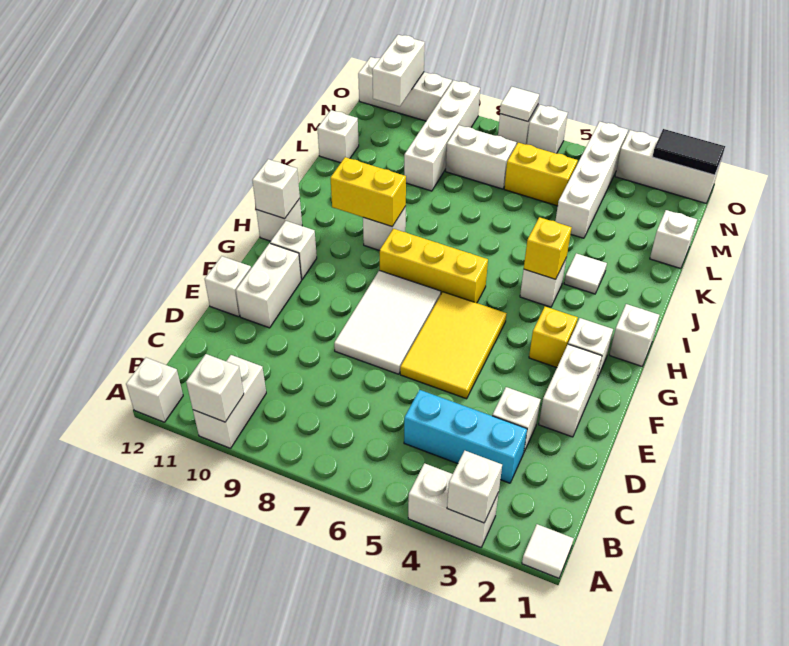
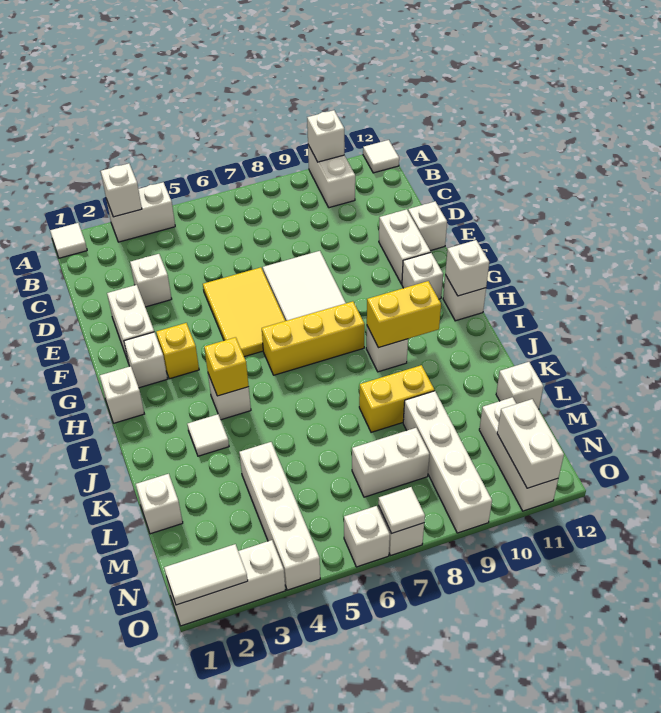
white brick A12 level 1 -> white tile A12 level 1
cyan brick C3:C5 level 1 -> none
yellow brick M5:M6 level 1 -> yellow brick K8:K9 level 1
black tile O1:O2 level 2 -> white tile O1:O2 level 2
white brick O10:O12 level 1 -> white brick M11:O11 level 1

